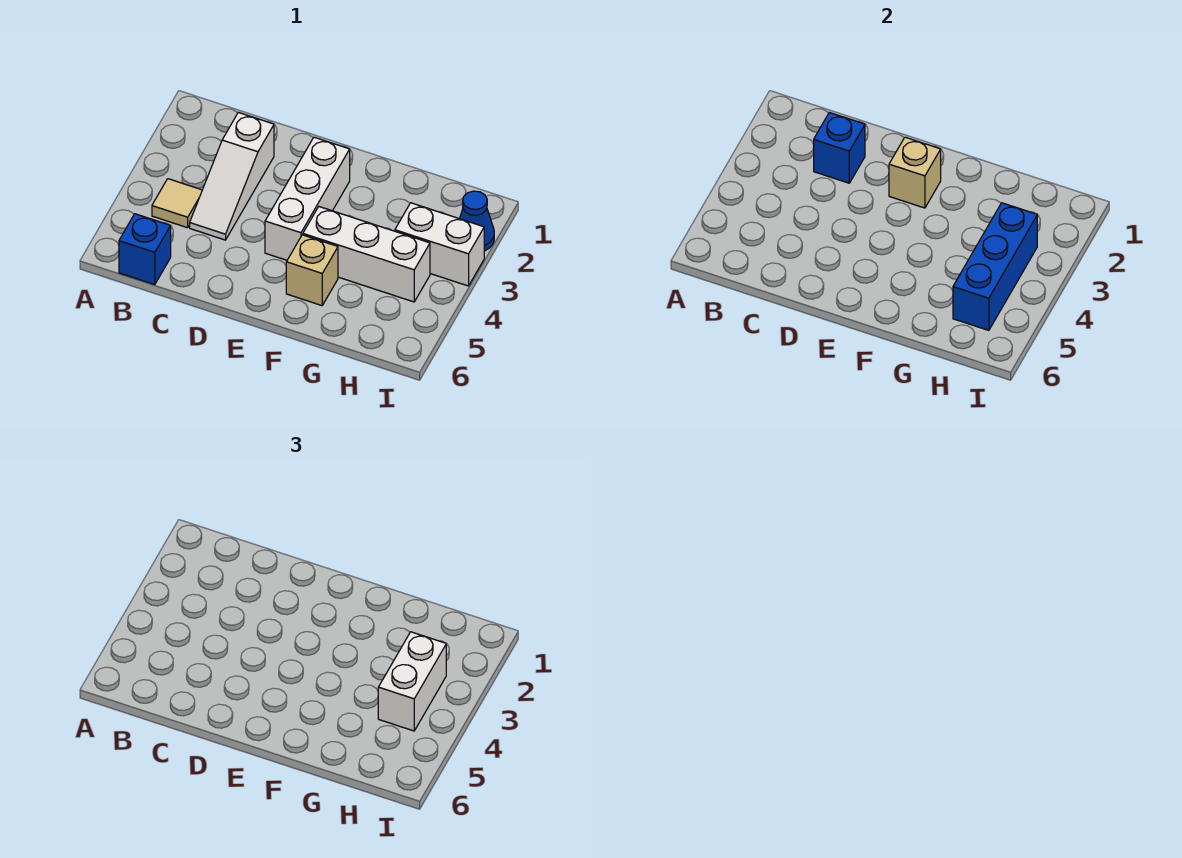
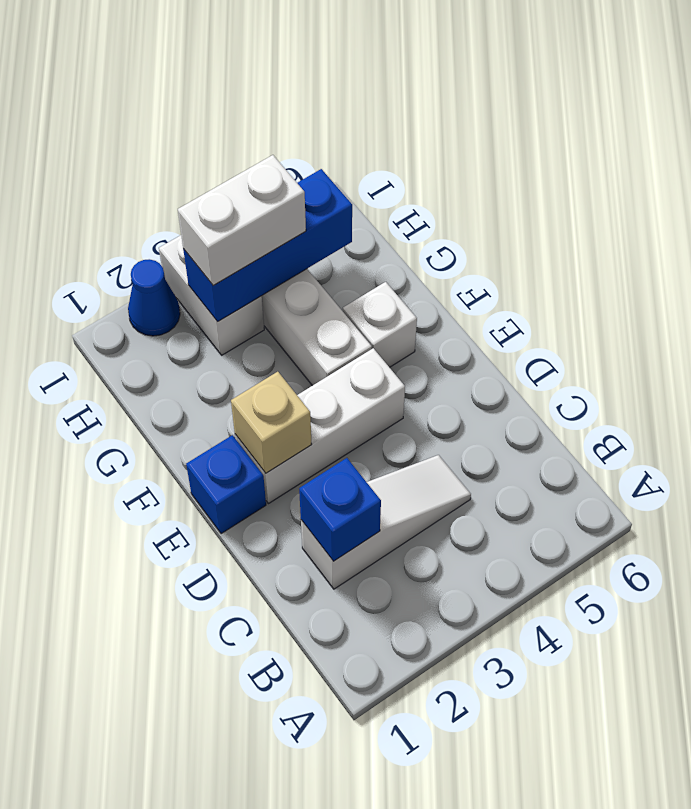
tan tile B4 level 1 -> none
blue brick B6 level 1 -> blue brick E1 level 1
tan brick F5 level 1 -> white brick F5 level 1

